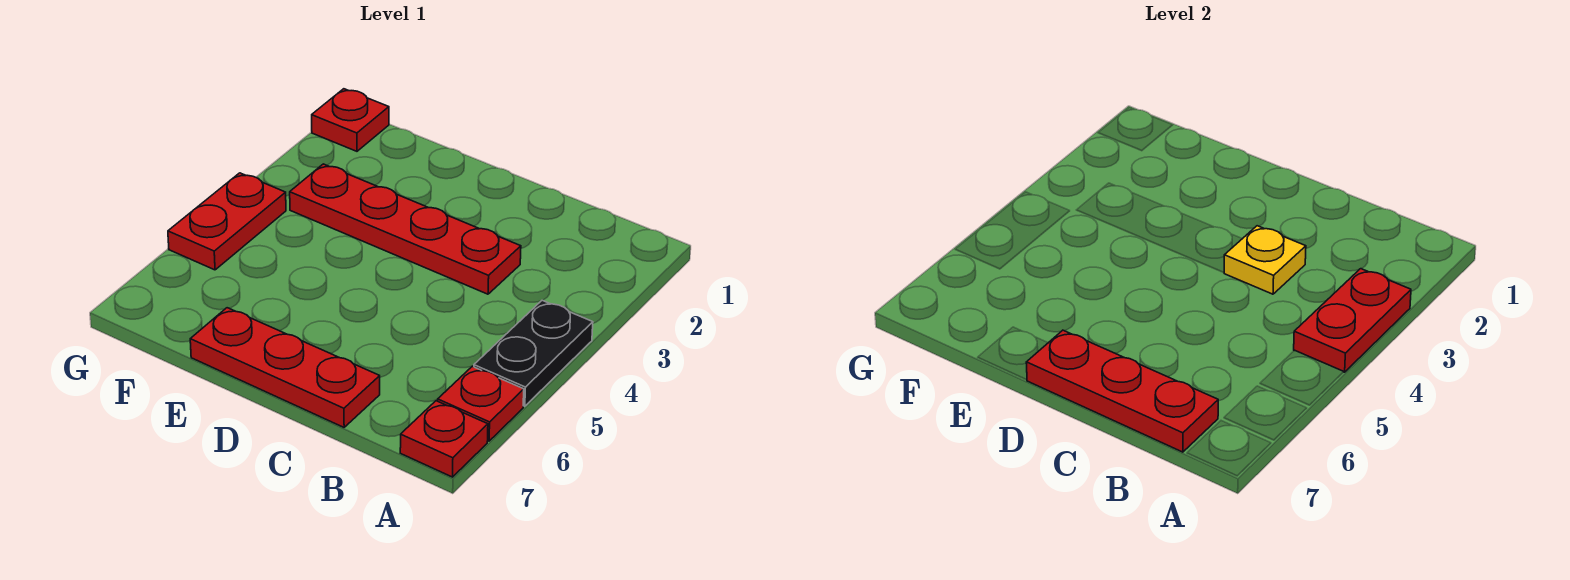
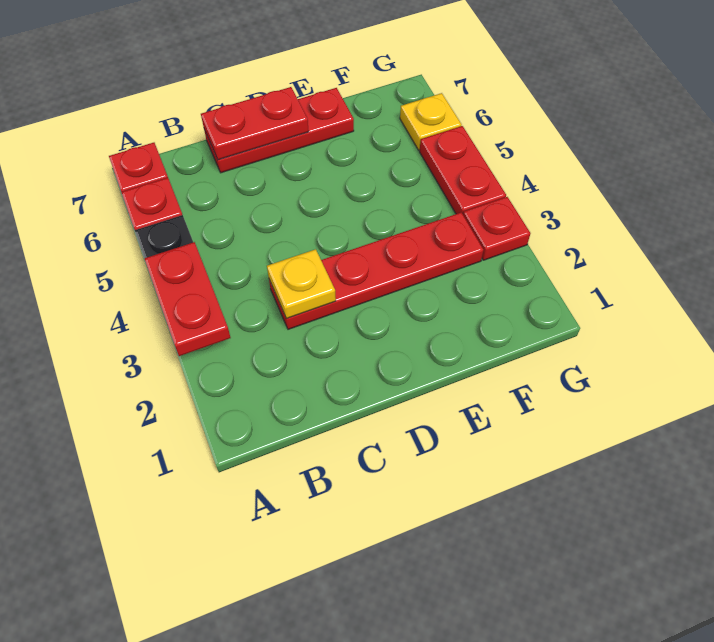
red plate B7:D7 level 2 -> red plate C7:D7 level 2
red plate G1 level 1 -> red plate G3 level 1
none -> yellow plate G6 level 1

